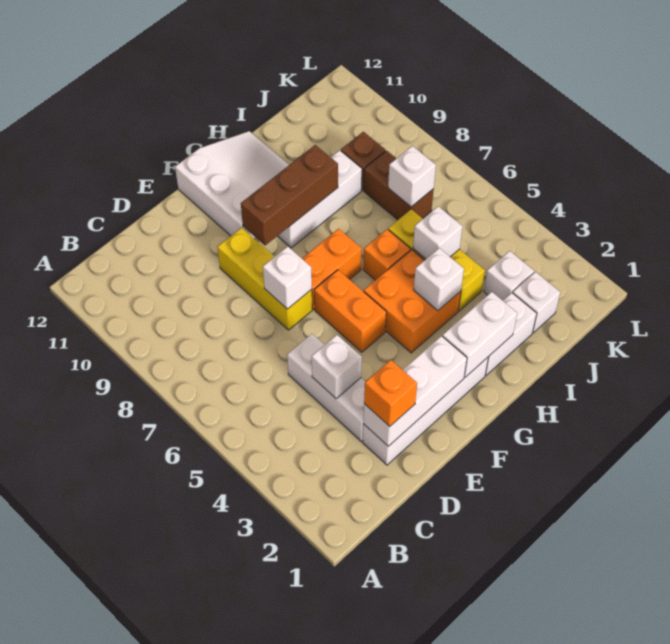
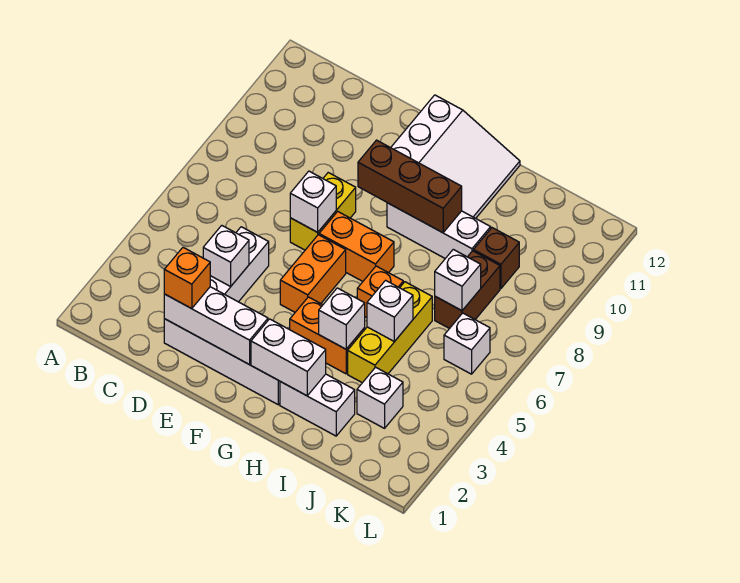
yellow brick E7:E9 level 1 -> yellow brick E7:E8 level 1
orange brick G4:H5 level 1 -> orange brick G4:H4 level 1
white brick J2 level 1 -> white brick K6 level 1

